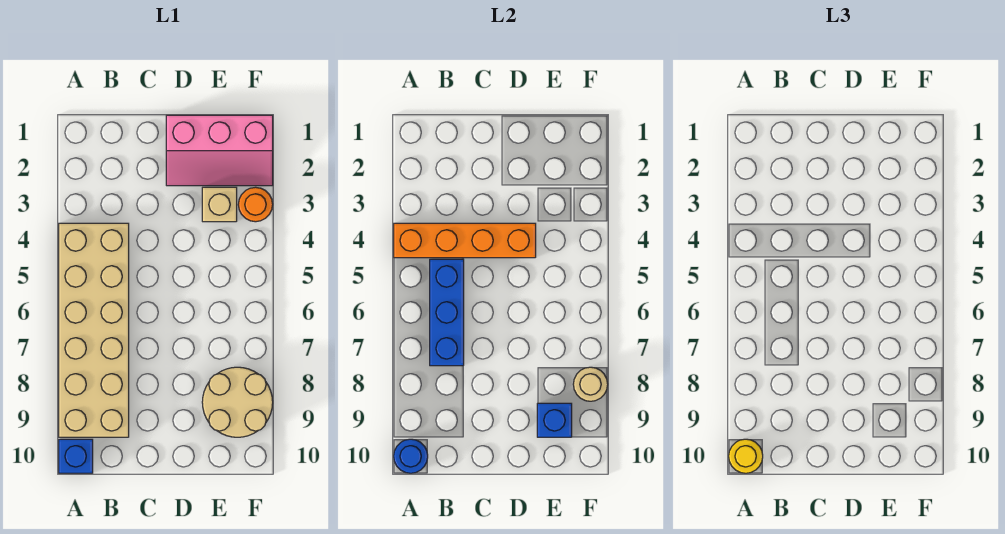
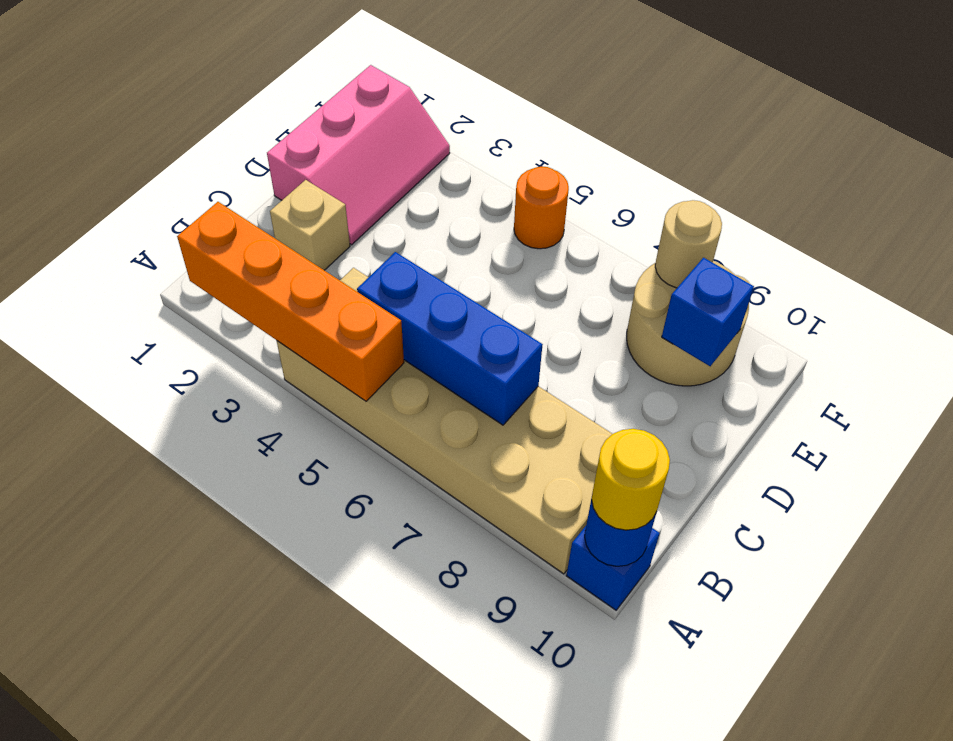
orange brick A4:D4 level 2 -> orange brick A2:A5 level 2
tan brick E3 level 1 -> tan brick C2 level 1
orange round brick F3 level 1 -> orange round brick F5 level 1

